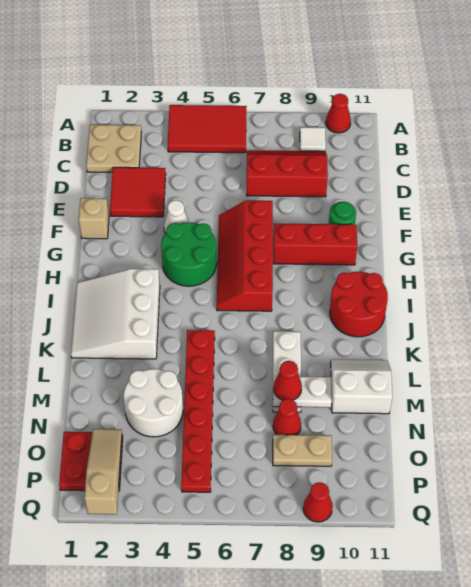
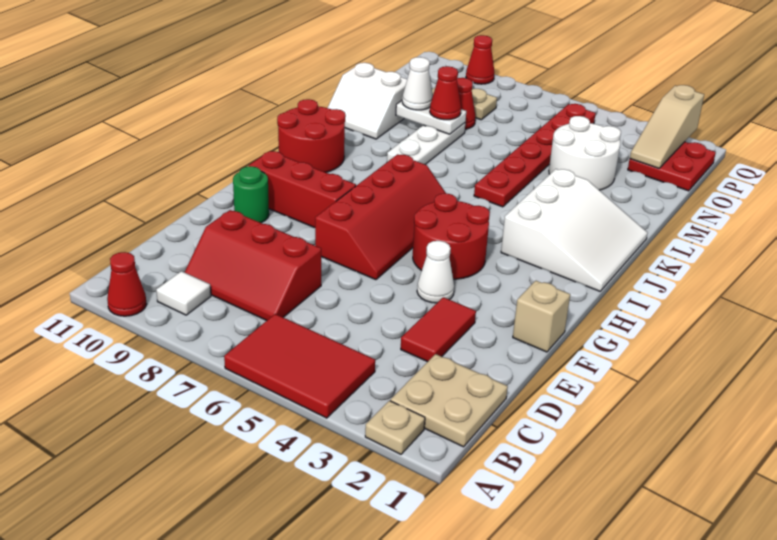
none -> tan plate A2 level 1
red tile D2:E3 level 1 -> red tile D3:E3 level 1
green round brick G4:H5 level 1 -> red round brick G4:H5 level 1
none -> white cone M9 level 3

